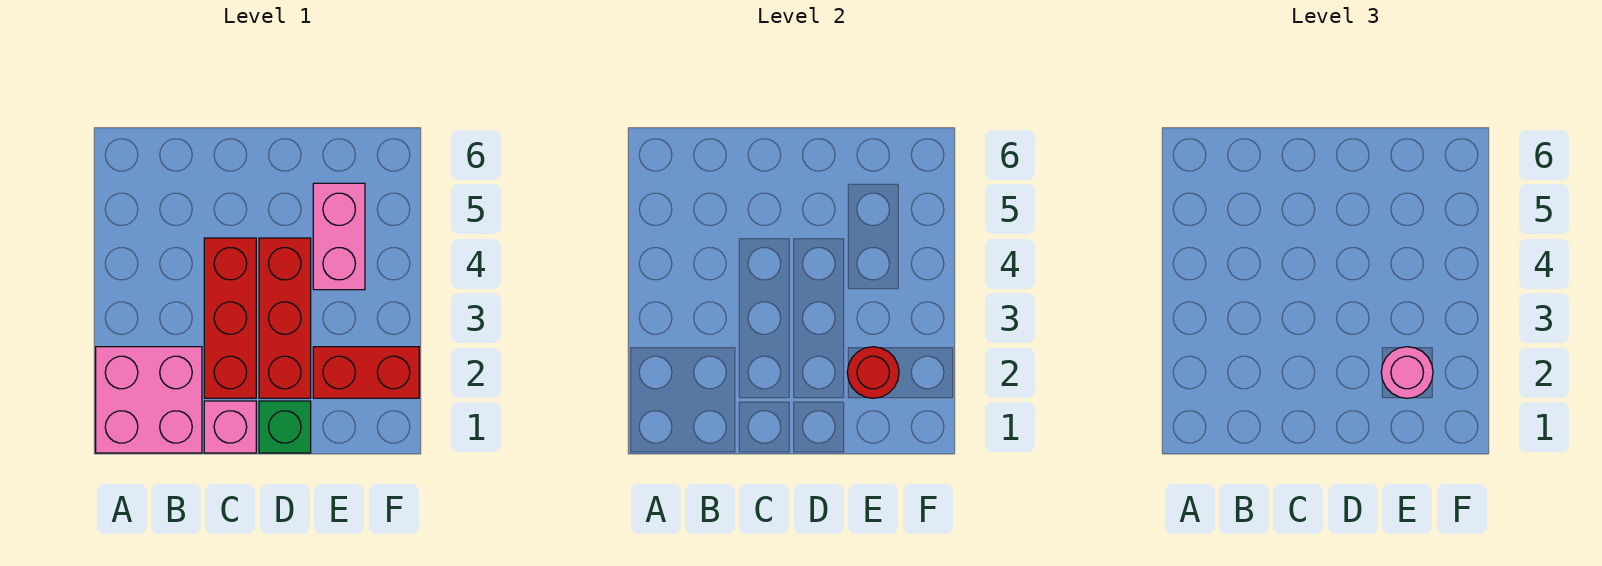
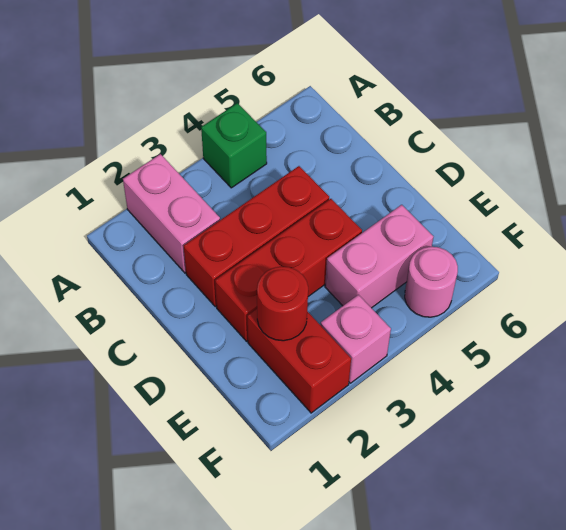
pink brick A1:B2 level 1 -> pink brick A2:B2 level 1
pink brick C1 level 1 -> pink brick F3 level 1
green brick D1 level 1 -> green brick A4 level 1
pink round brick E2 level 3 -> pink round brick F5 level 1

